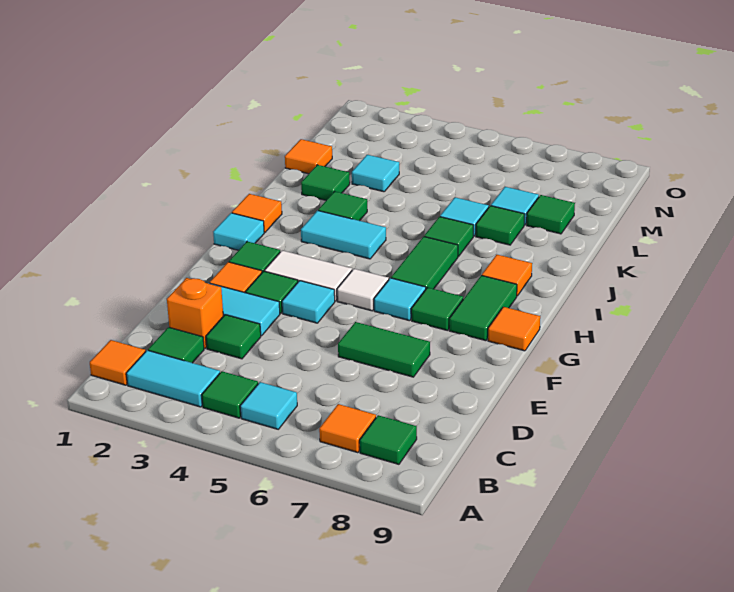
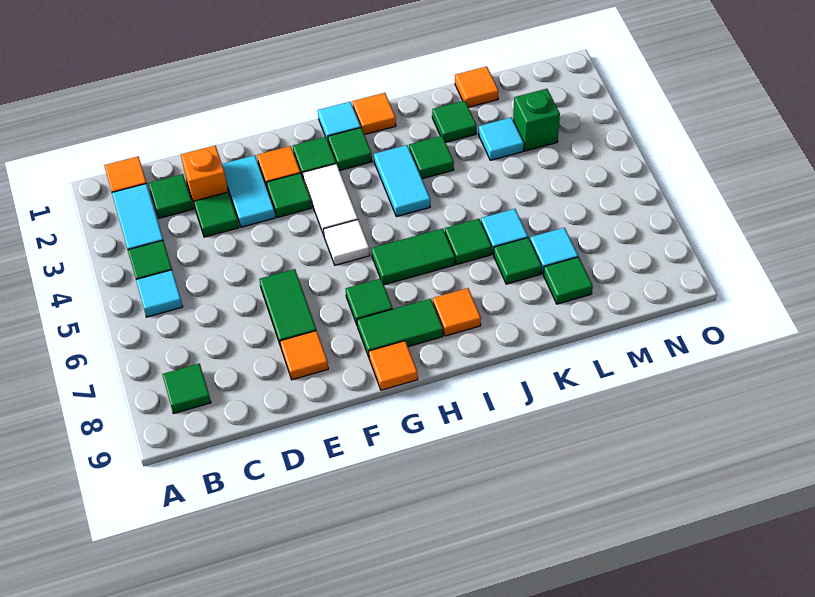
orange tile B7 level 1 -> orange tile E8 level 1
cyan tile F4 level 1 -> none
cyan tile G6 level 1 -> none
none -> green tile H2 level 1
none -> green brick M3 level 1

